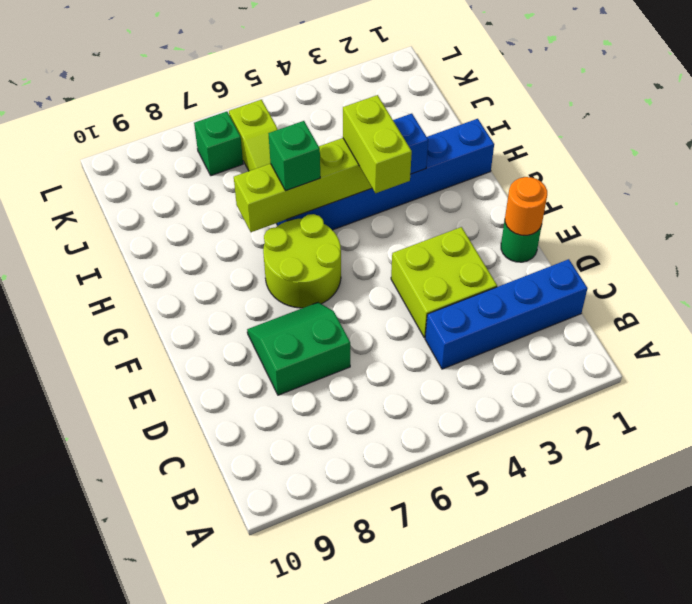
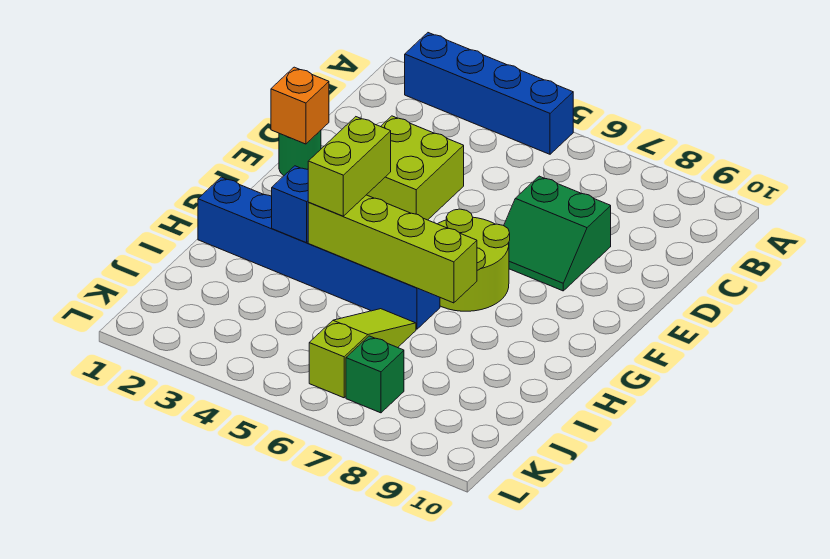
blue brick C1:C4 level 1 -> blue brick A2:A5 level 1
orange round brick E1 level 2 -> orange brick E1 level 2
green brick H6 level 3 -> none

